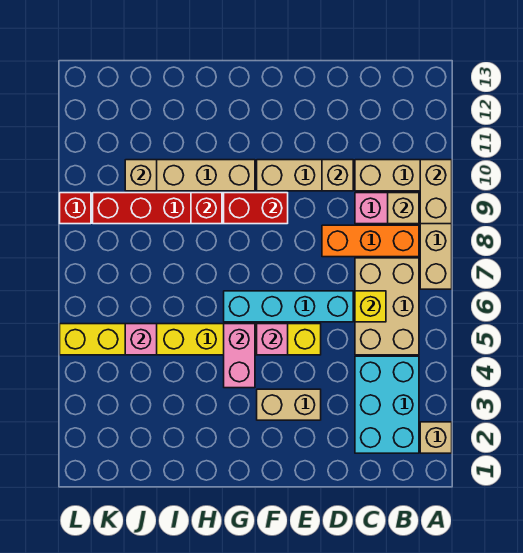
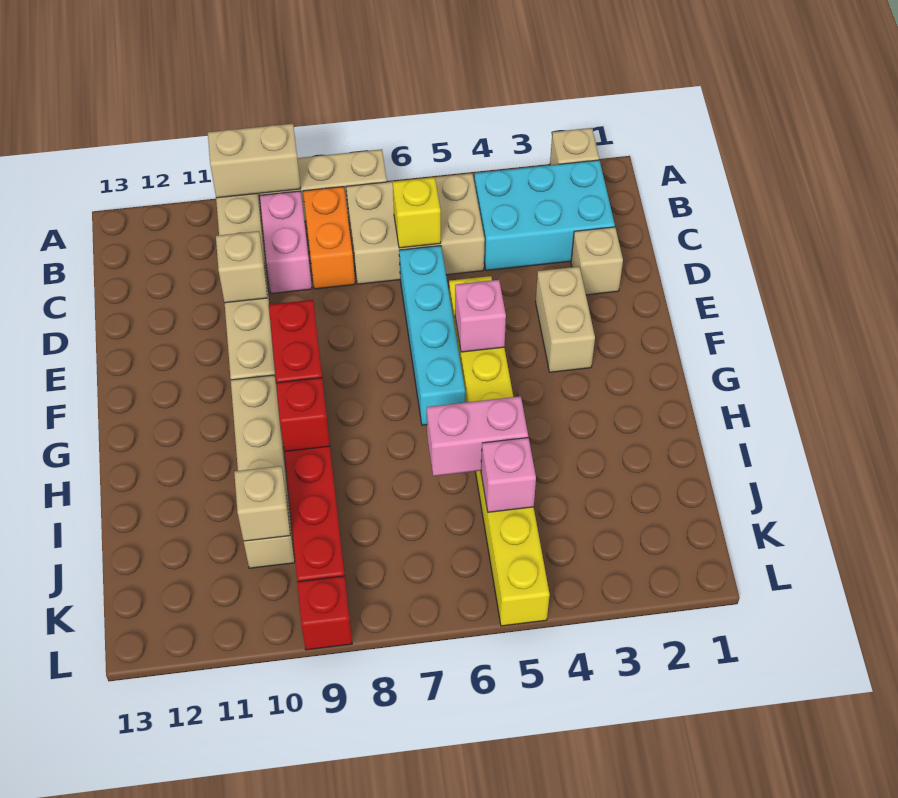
orange brick B8:D8 level 1 -> orange brick B8:C8 level 1
tan brick B9 level 2 -> tan brick D2 level 1
pink brick G4:G5 level 2 -> pink brick I5:I6 level 2

